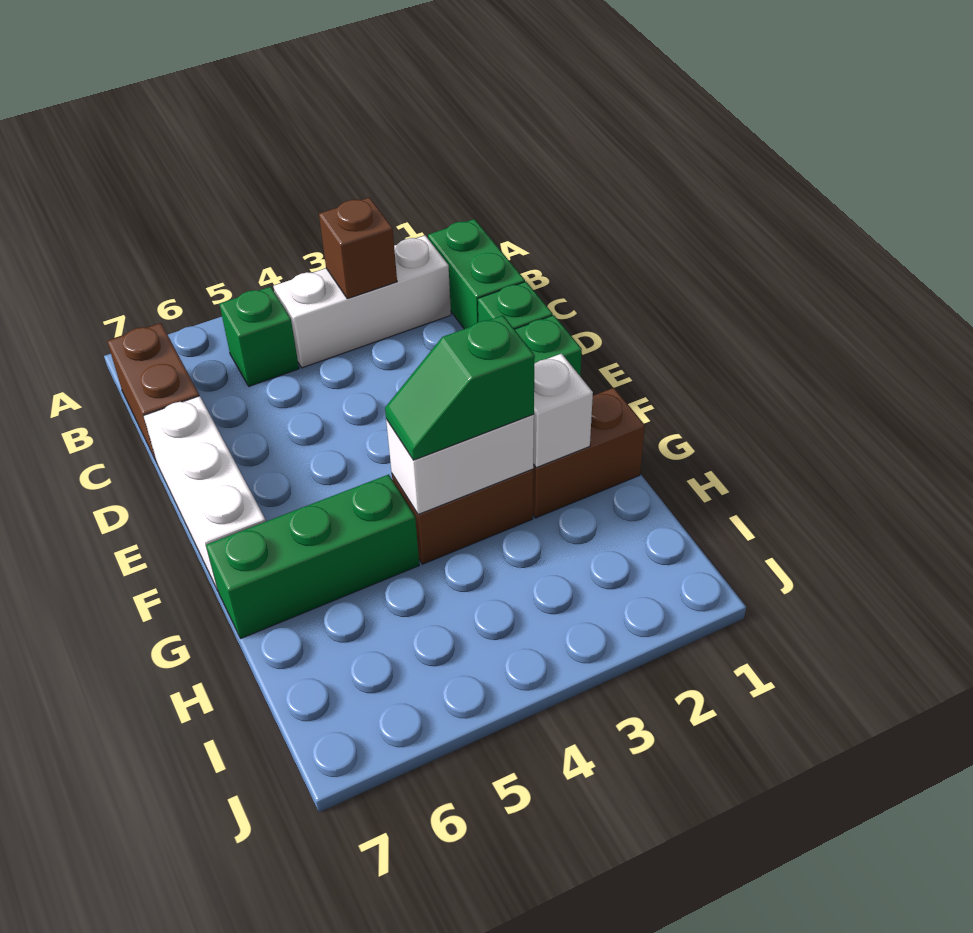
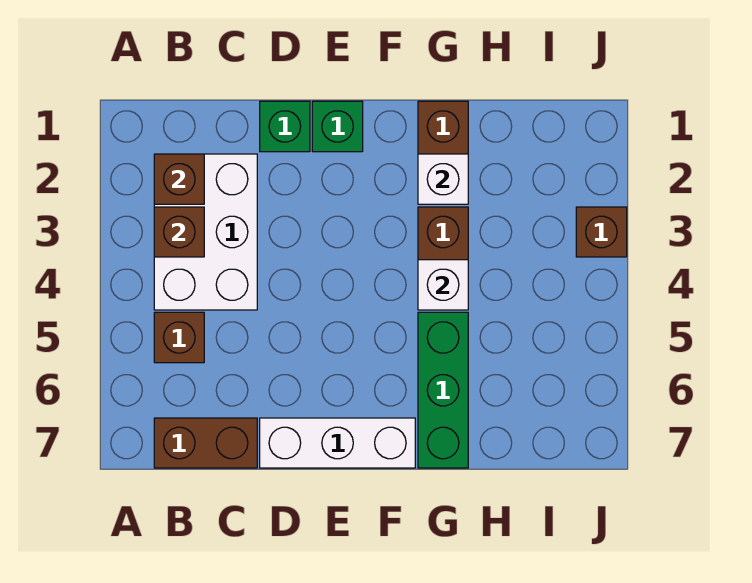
green brick B1:C1 level 1 -> none
white brick B2:B4 level 1 -> white brick B2:C4 level 1
none -> brown brick B2 level 2
green brick B5 level 1 -> brown brick B5 level 1
white brick G3:G4 level 2 -> white brick G4 level 2
green slope G3:G4 level 3 top 3 -> none
none -> brown brick J3 level 1

